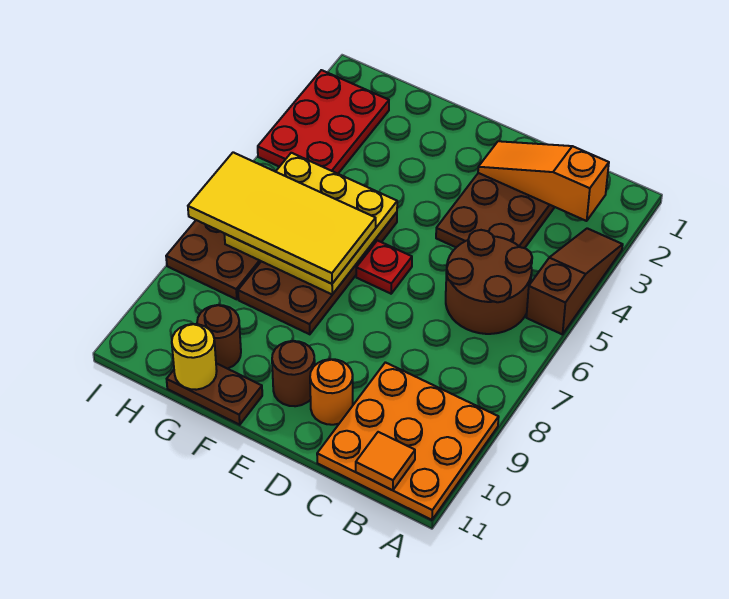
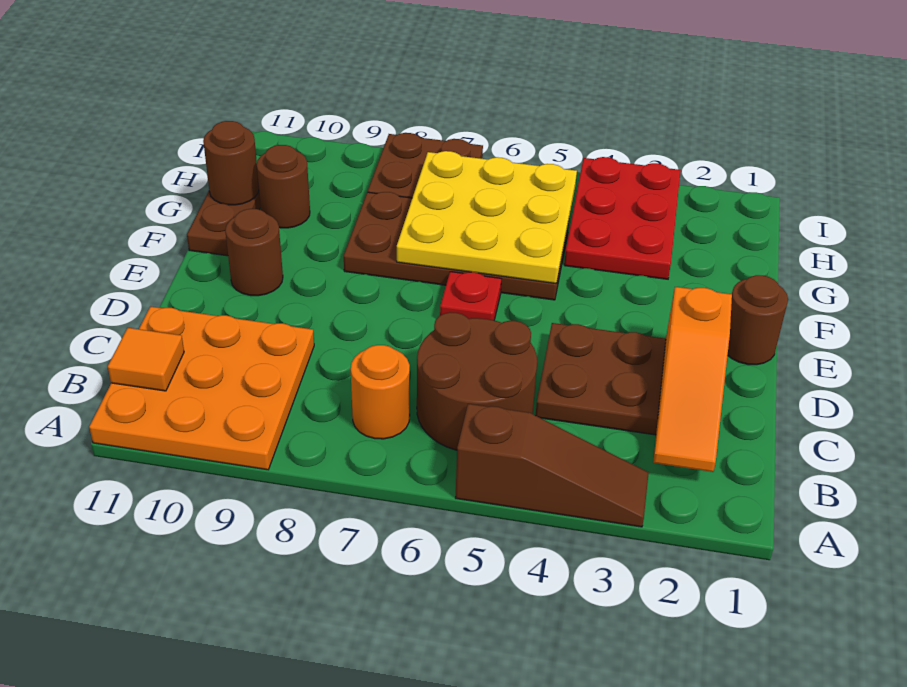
orange slope B2:D2 level 2 top B -> orange slope B2:D2 level 2 top D
orange round brick D10 level 1 -> orange round brick B7 level 1
none -> brown round brick E1 level 1
yellow tile F6:I7 level 3 -> none
yellow round brick G11 level 2 -> brown round brick G11 level 2
red plate H2:I4 level 1 -> red plate G3:I4 level 1

